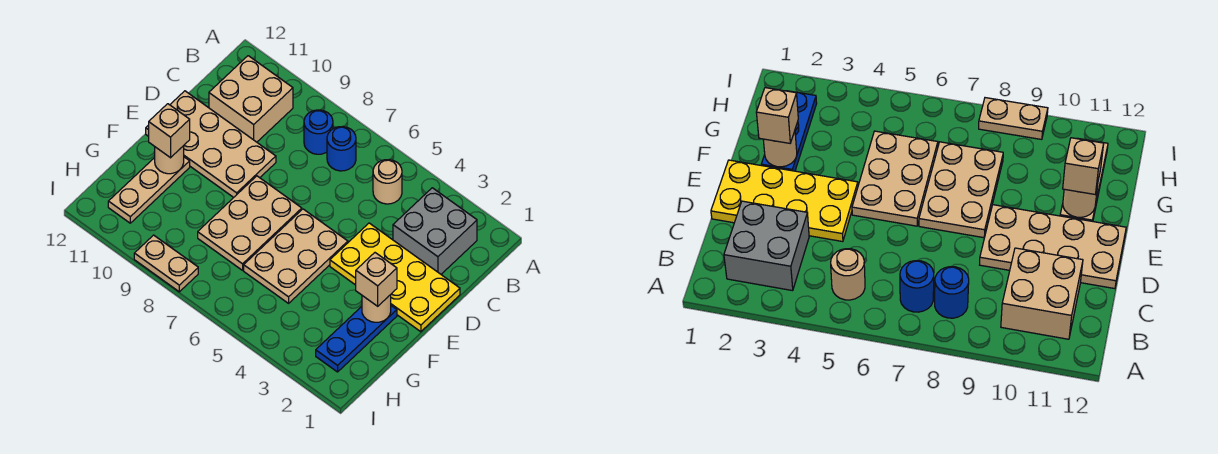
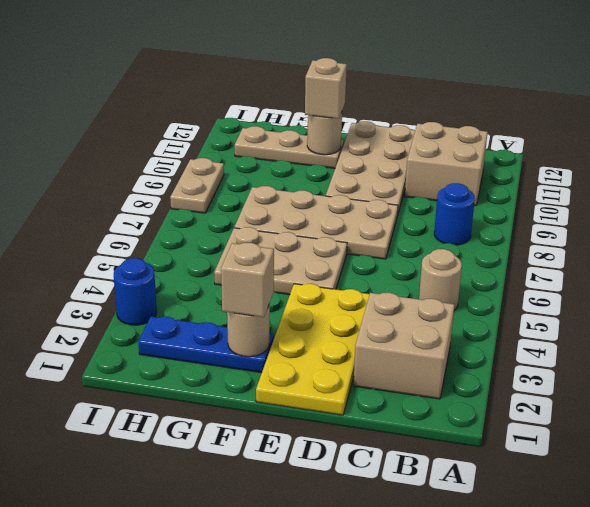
grey brick B2:C3 level 1 -> tan brick B2:C3 level 1
blue round brick B7 level 1 -> blue round brick I3 level 1
tan plate E7:G8 level 1 -> tan plate D7:G8 level 1

